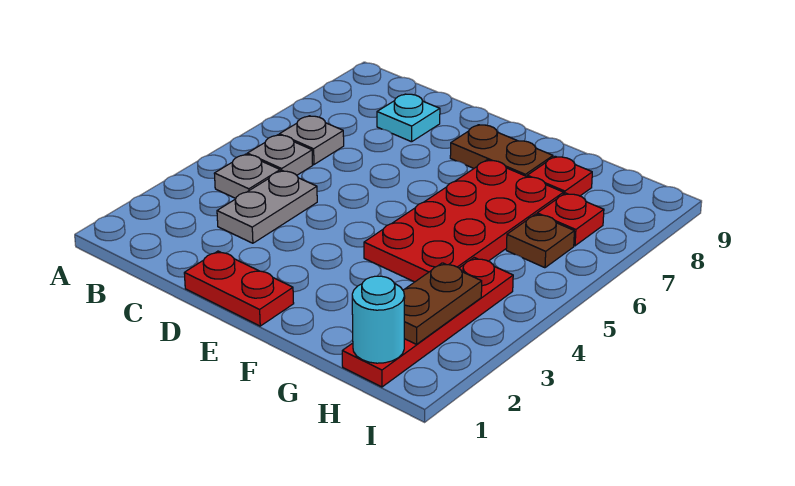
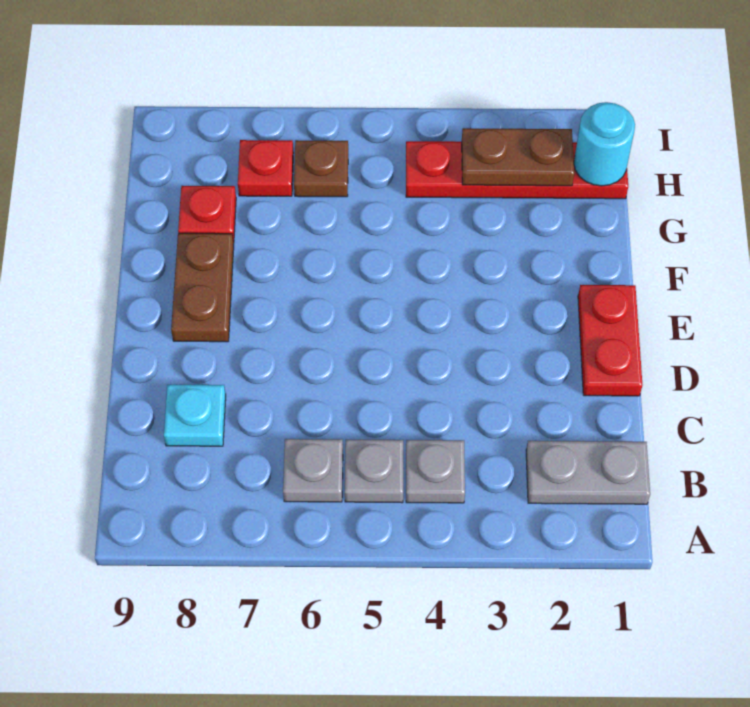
grey plate C3:C4 level 1 -> grey plate B1:B2 level 1
red plate F4:G7 level 1 -> none

